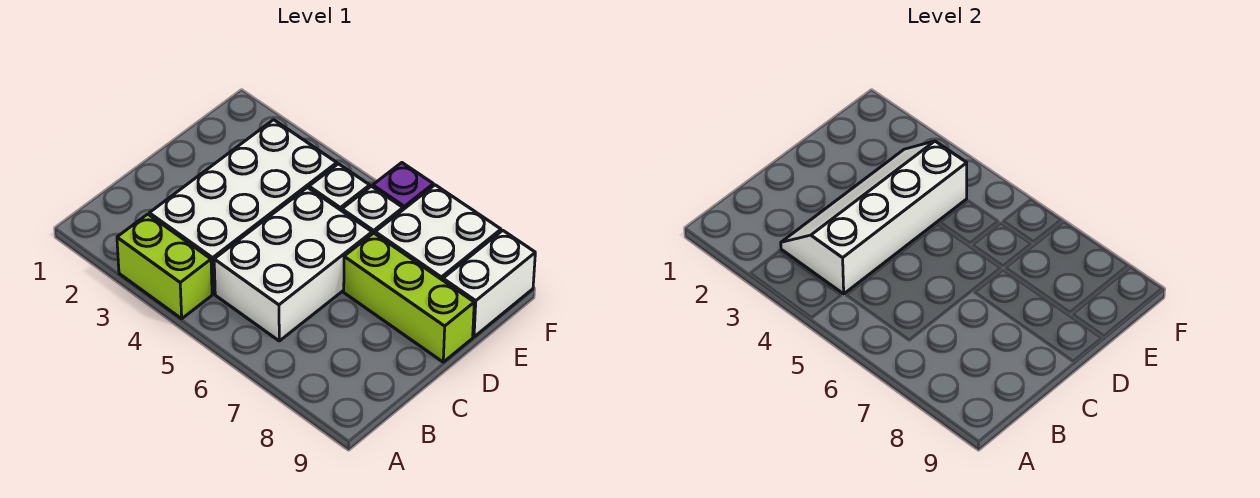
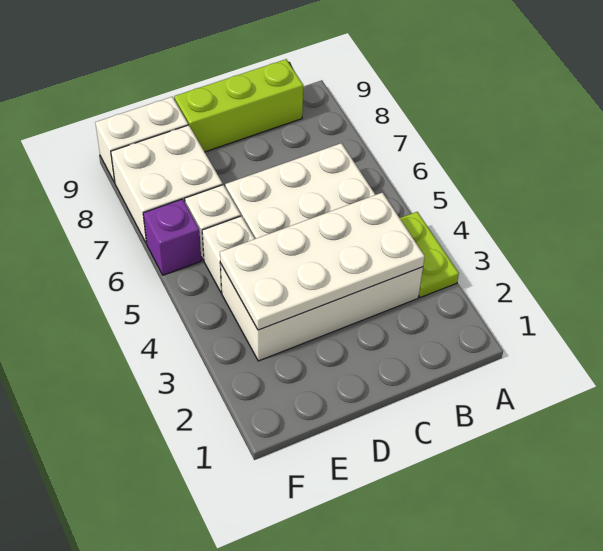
lime brick A3:A4 level 1 -> lime plate A3:A4 level 1
white slope B3:E4 level 2 top 4 -> white plate B3:E4 level 2
lime brick D7:D9 level 1 -> lime brick B9:D9 level 1

